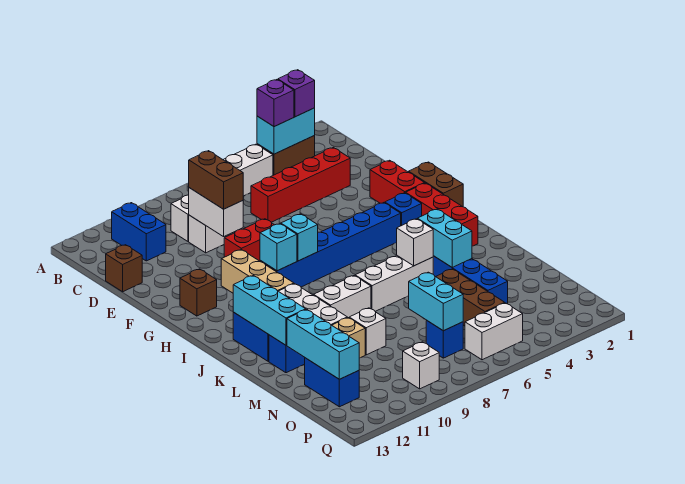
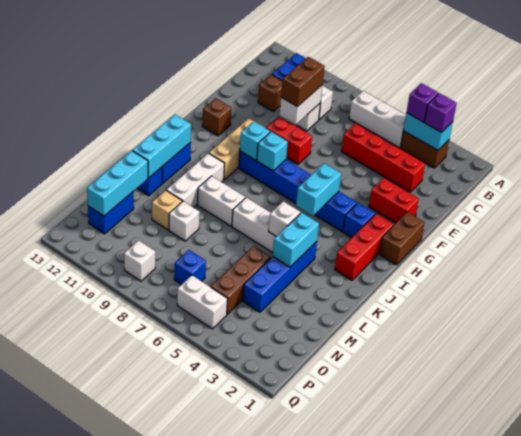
brown brick D13 level 1 -> brown brick D11 level 1
red brick F2:G2 level 1 -> red brick F2:F3 level 1
cyan brick N7:O7 level 2 -> cyan brick H5:I5 level 2

